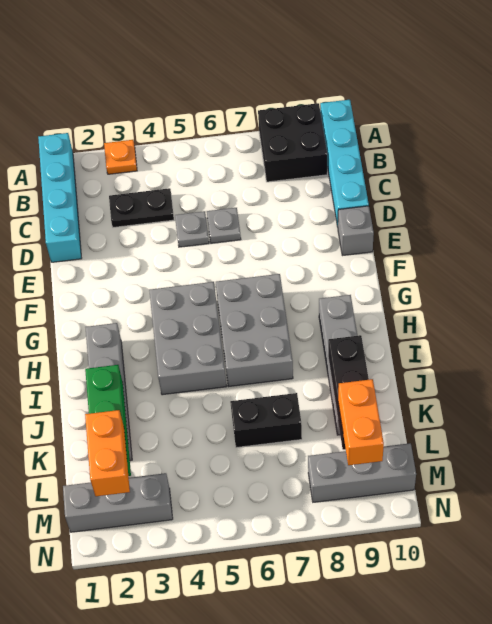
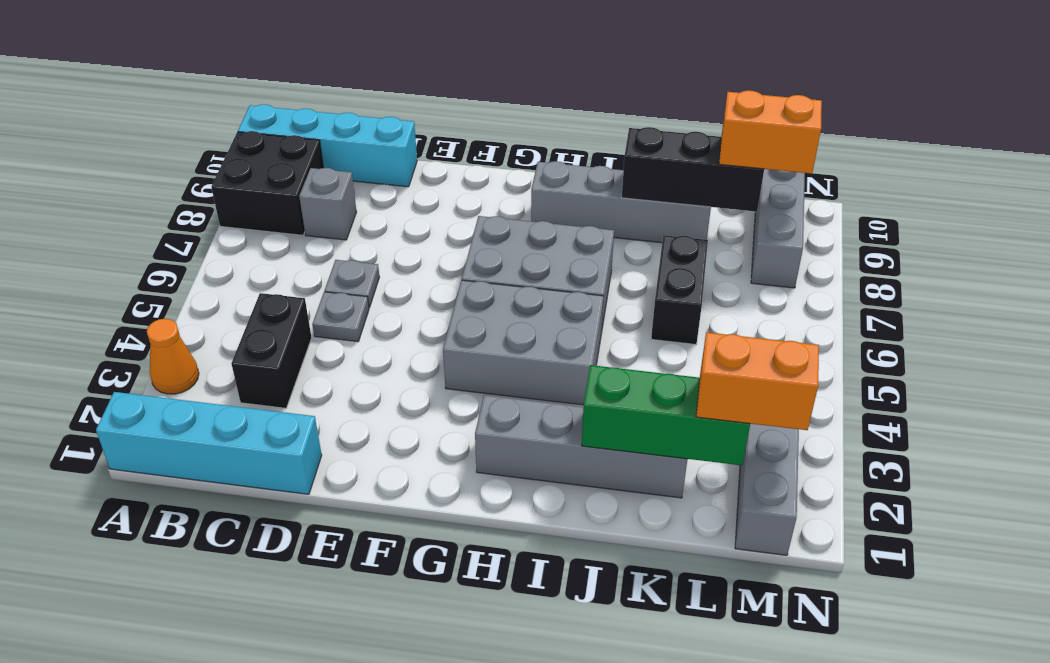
orange plate A3 level 1 -> orange cone A3 level 1
black plate C3:C4 level 1 -> black brick C3:C4 level 1
grey brick E10 level 1 -> grey brick C8 level 1

